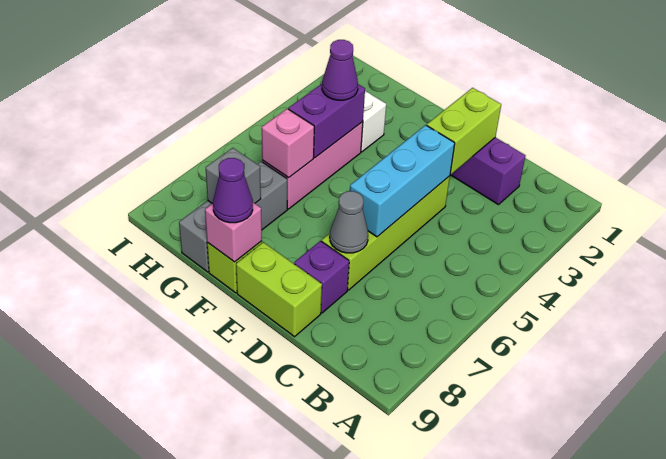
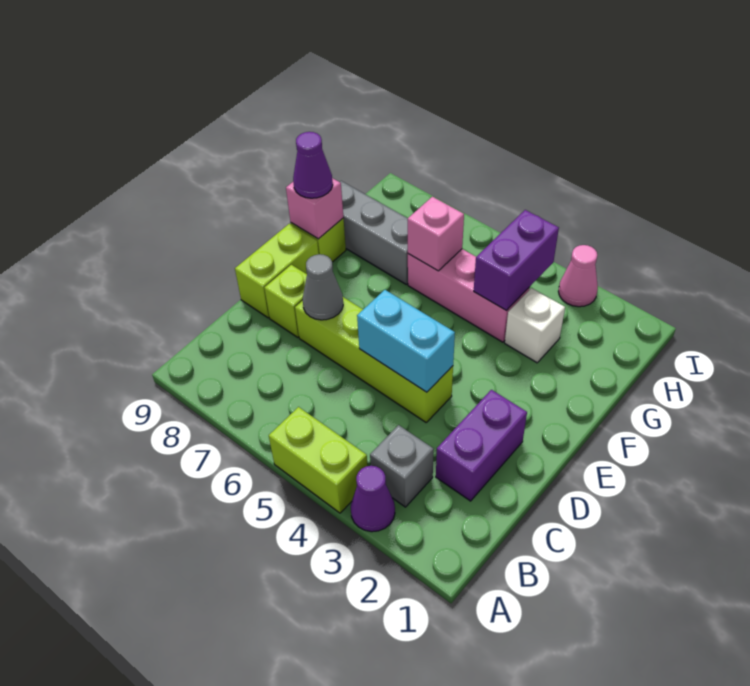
lime brick D2:D3 level 2 -> lime brick A4:A5 level 1
cyan brick D4:D6 level 2 -> cyan brick D4:D5 level 2
purple brick D8 level 1 -> lime brick D8 level 1
purple brick G4:G5 level 2 -> purple brick G4:H4 level 2
purple cone G4 level 3 -> purple cone A3 level 1
grey brick G8 level 2 -> grey brick B3 level 1
none -> pink cone I3 level 1

